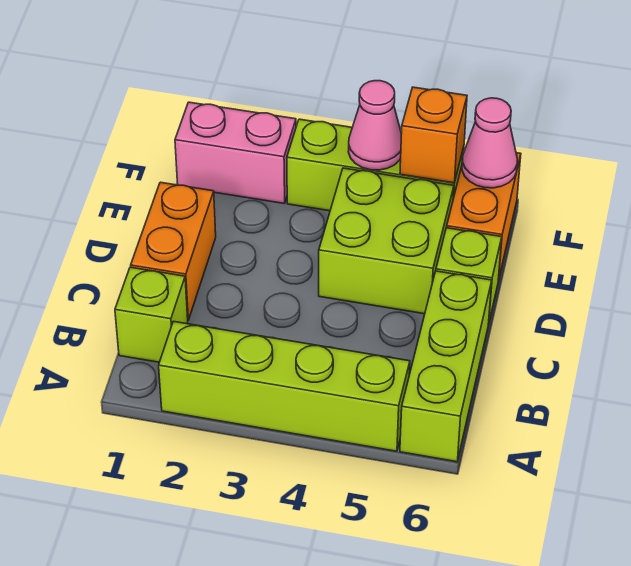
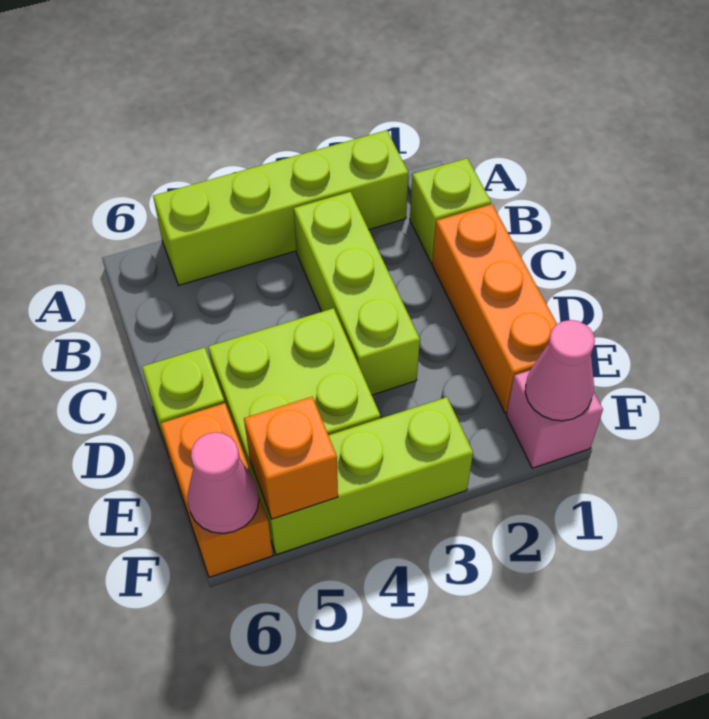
lime brick A6:C6 level 1 -> lime brick B3:D3 level 1
orange brick C1:D1 level 1 -> orange brick C1:E1 level 1
pink brick F1:F2 level 1 -> pink brick F1 level 1
pink cone F4 level 2 -> pink cone F1 level 2

